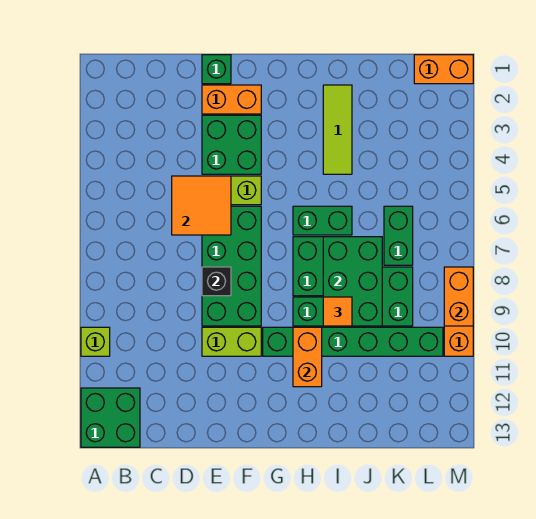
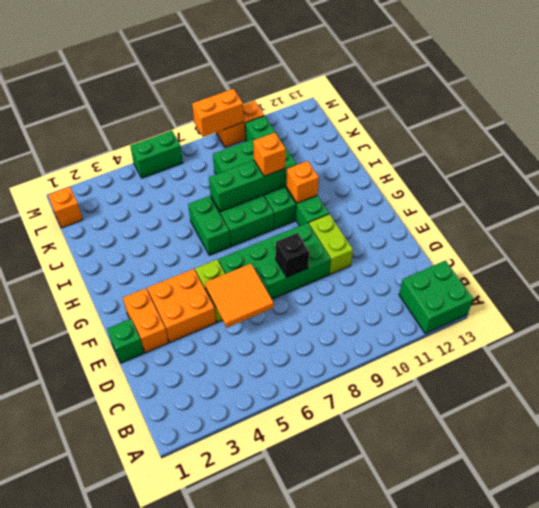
lime brick A10 level 1 -> none
green brick E3:F4 level 1 -> orange brick E3:F4 level 1
orange brick H10:H11 level 2 -> orange brick H10 level 2
lime tile I2:I4 level 1 -> none
green brick I7:J9 level 2 -> green brick I7:I9 level 2
orange tile I9 level 3 -> orange brick I9 level 3
green brick K6:K7 level 1 -> green brick M5:M6 level 1
orange brick L1:M1 level 1 -> orange brick L1 level 1

